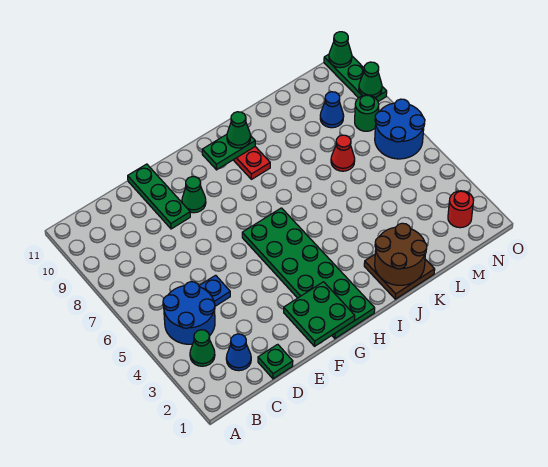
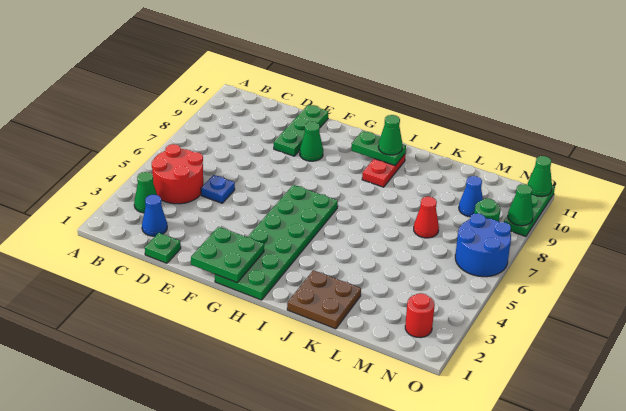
blue round brick B4:C5 level 1 -> red round brick B4:C5 level 1
brown round brick J1:K2 level 2 -> none

